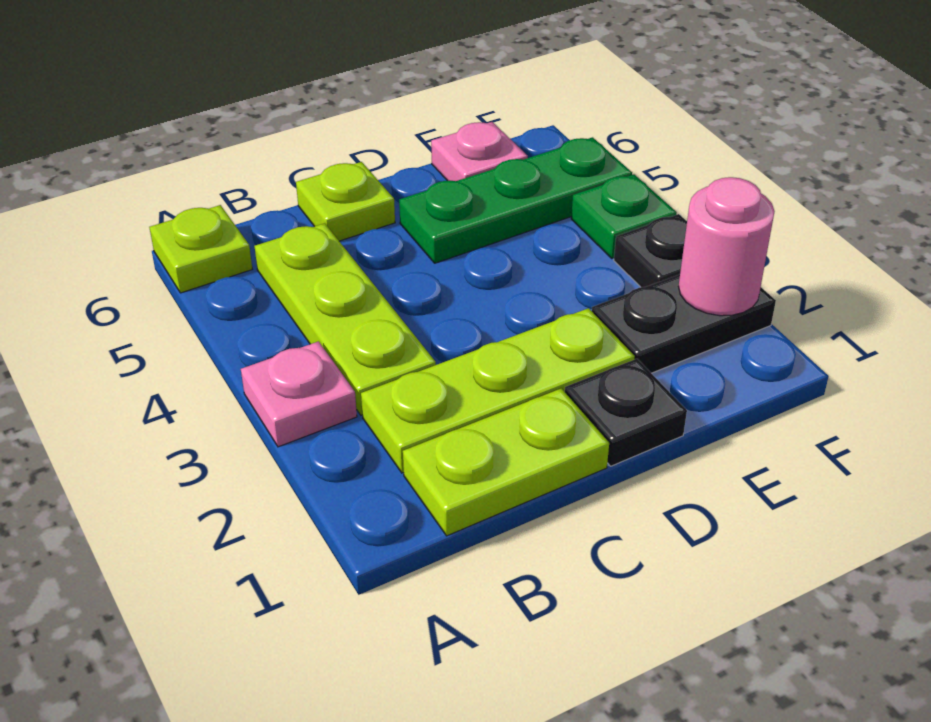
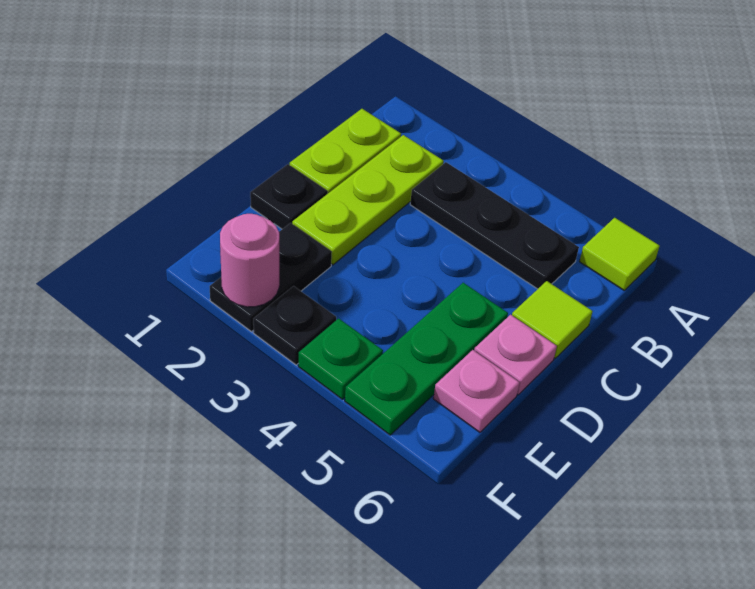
pink plate A3 level 1 -> pink plate D6 level 1
lime plate A6 level 1 -> lime tile A6 level 1
lime plate B3:B5 level 1 -> black plate B3:B5 level 1
lime plate C6 level 1 -> lime tile C6 level 1

